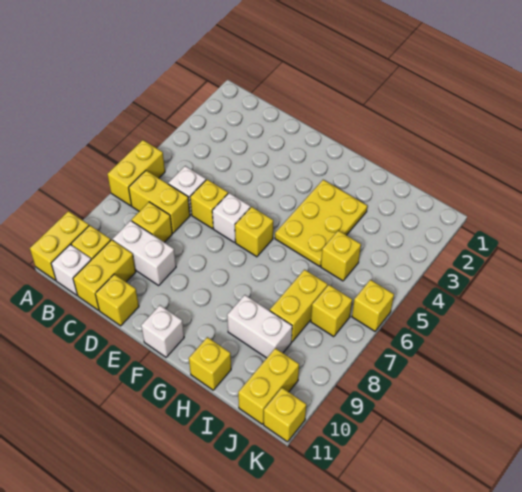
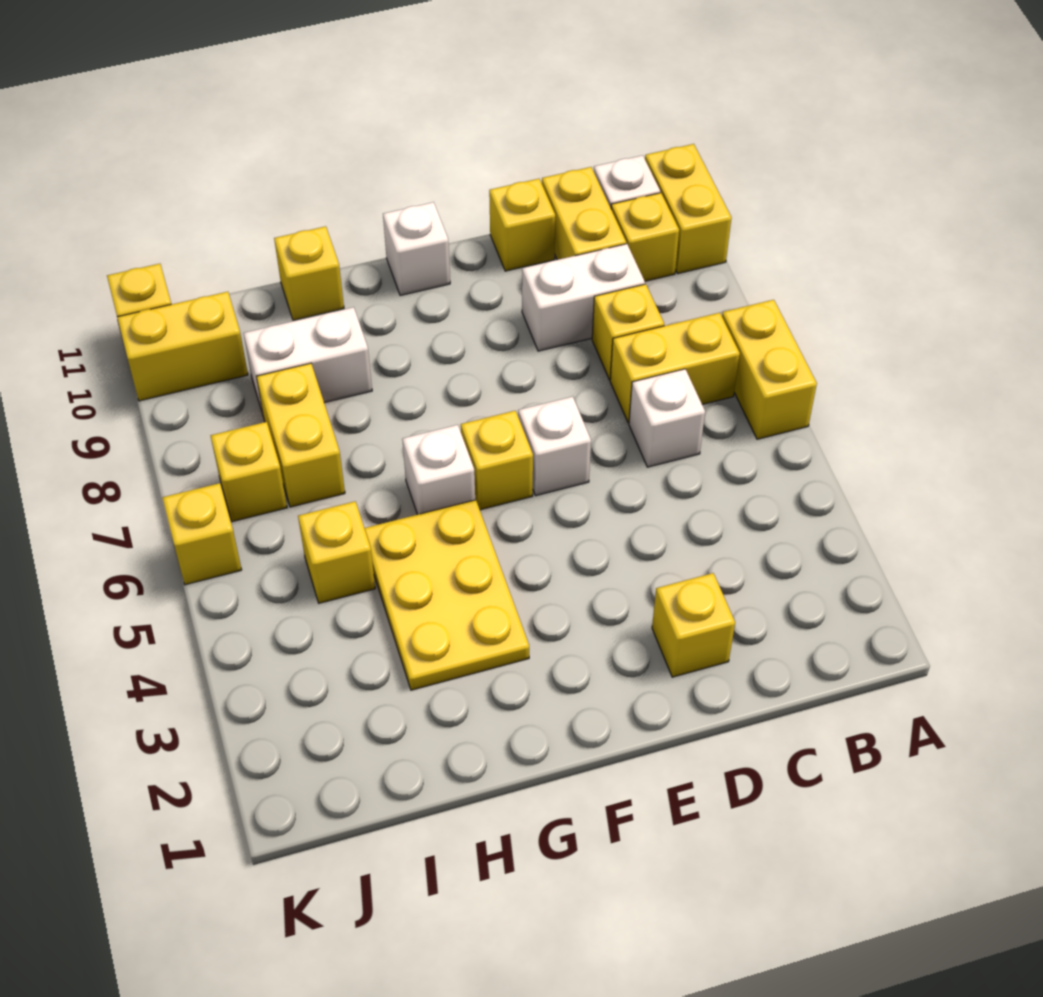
yellow brick D6 level 1 -> yellow brick D2 level 1
none -> white brick G6 level 1
yellow brick J10:J11 level 1 -> yellow brick J10:K10 level 1

